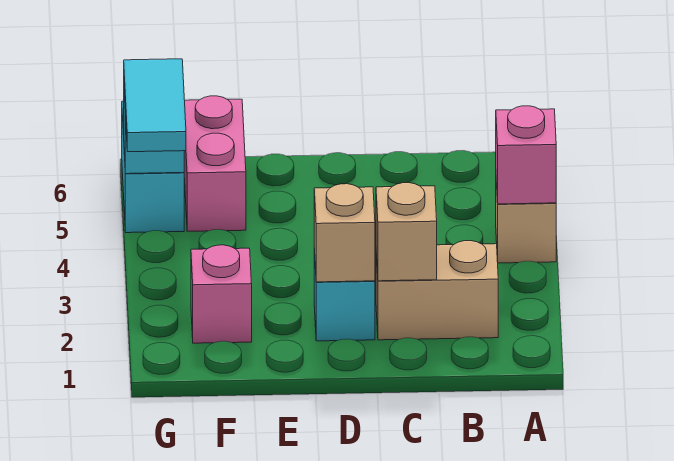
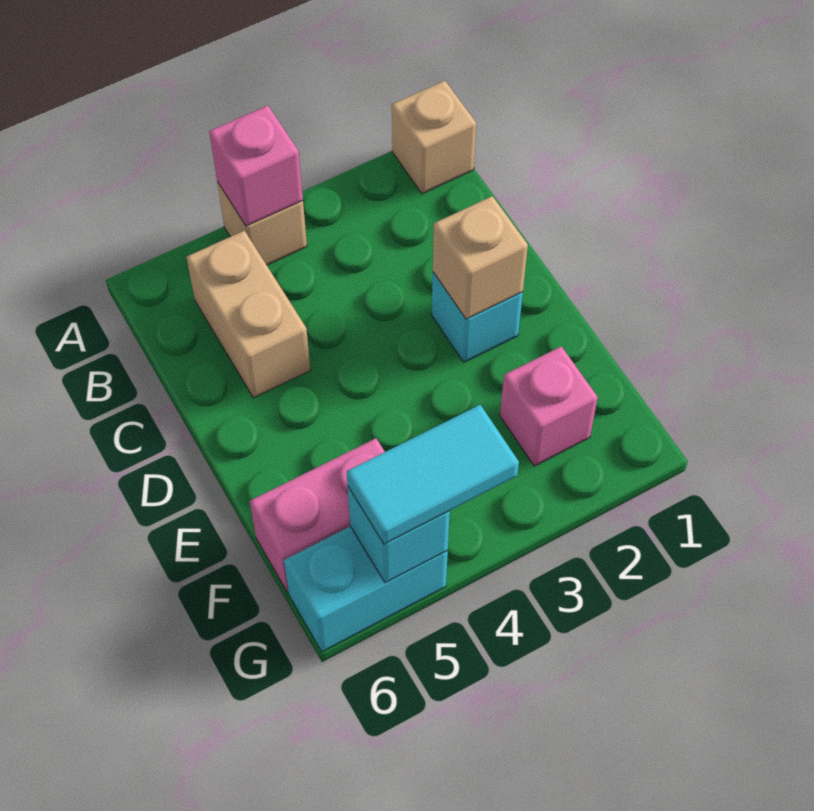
tan brick B2:C2 level 1 -> tan brick B5:C5 level 1
tan brick C2 level 2 -> tan brick A1 level 1

